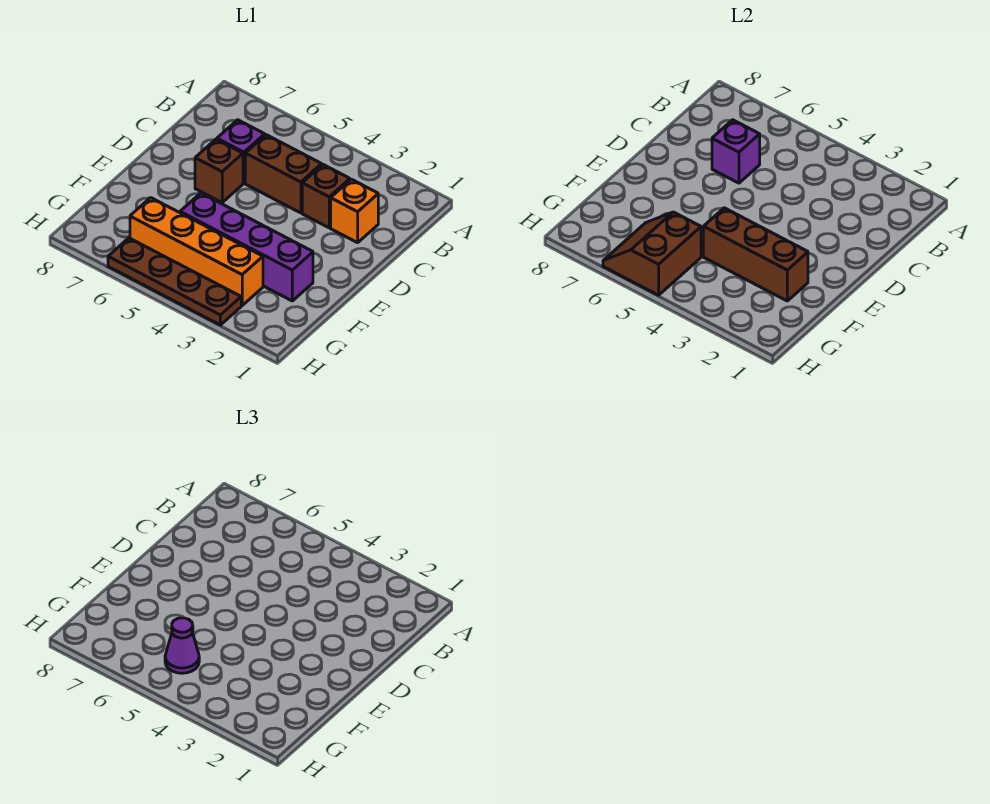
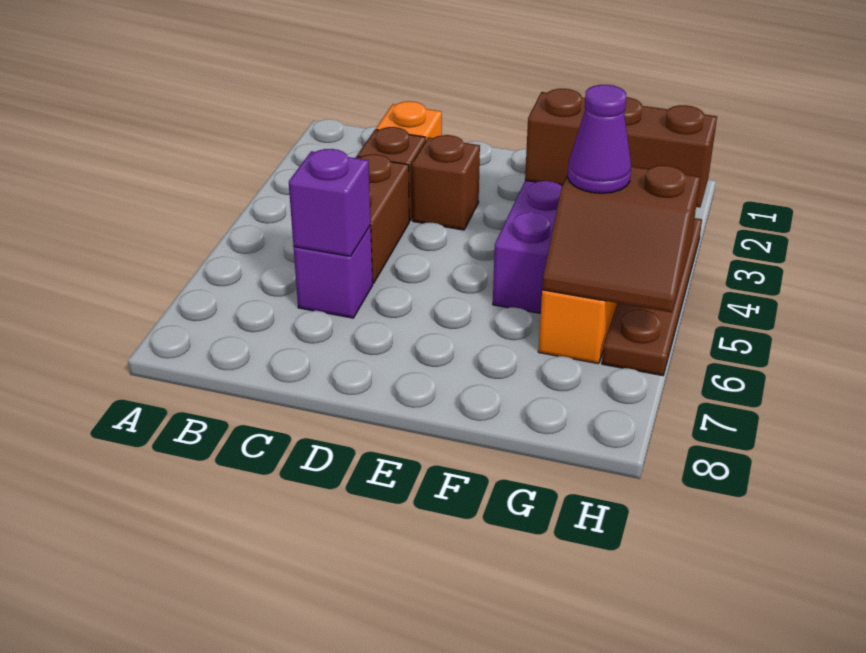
brown brick D6 level 1 -> brown brick D3 level 1
brown brick F2:F4 level 2 -> brown brick F3:H3 level 2

